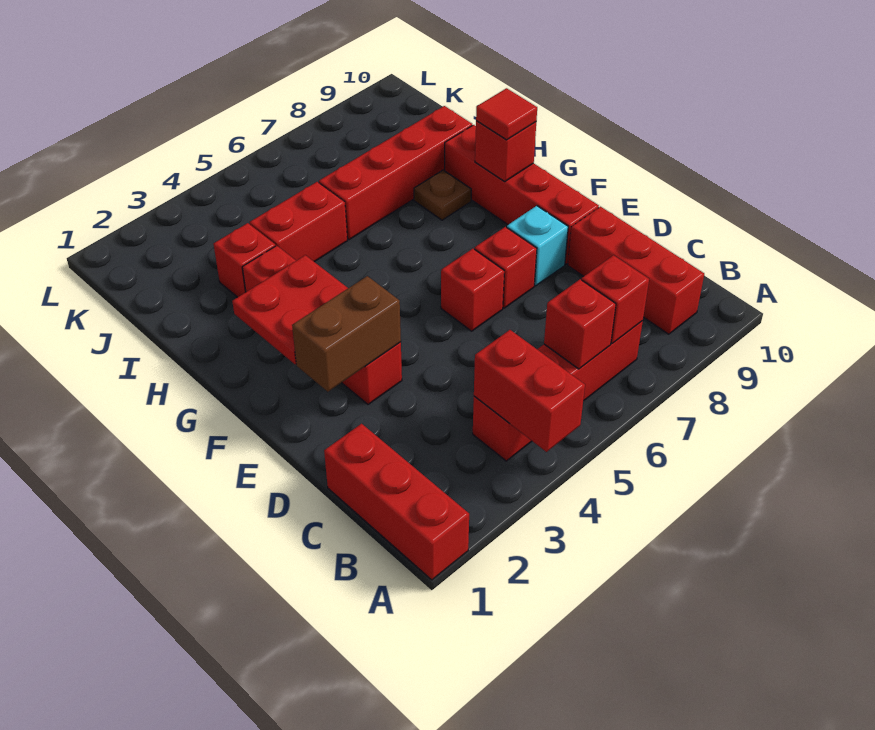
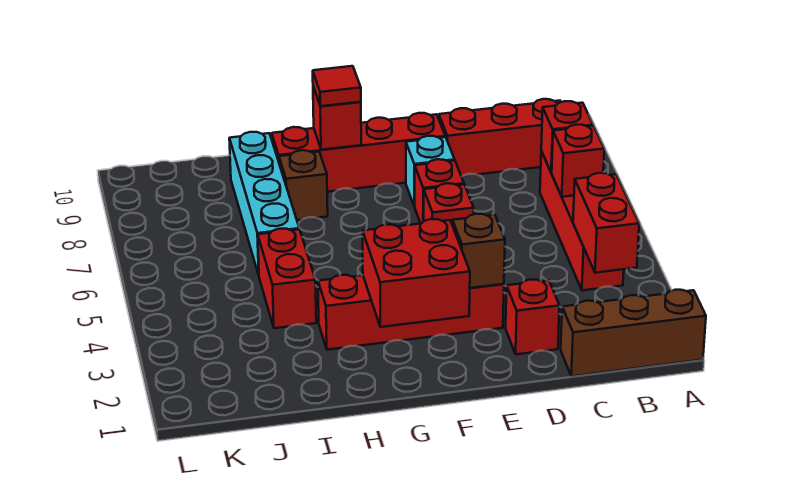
red brick A1:C1 level 1 -> brown brick A1:C1 level 1
red brick A4:B4 level 2 -> red brick B3:B4 level 2
brown brick E2:E3 level 2 -> brown brick E3 level 2
red plate F2:G3 level 2 -> red brick F2:G3 level 2
brown plate H8 level 1 -> brown brick H8 level 1
red brick I3 level 1 -> red brick D2 level 1
red brick I6:I9 level 1 -> cyan brick I6:I9 level 1

